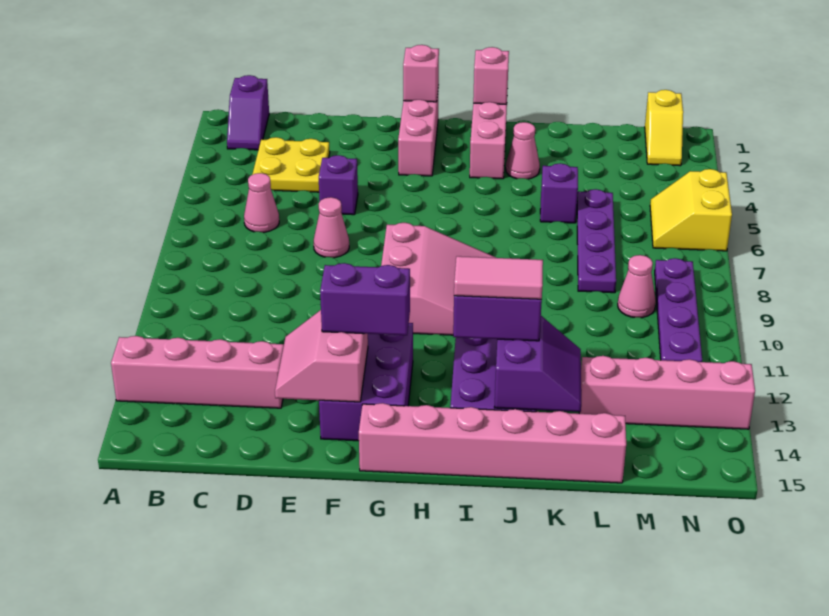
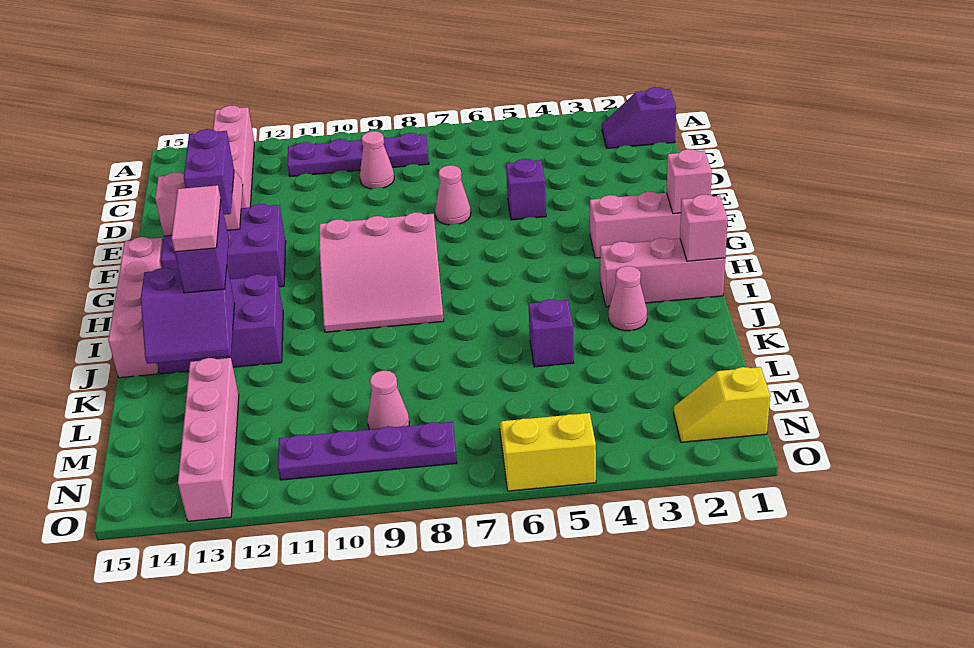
yellow plate C3:D4 level 1 -> none
pink cone C6 level 1 -> pink cone C9 level 1
pink brick G15:L15 level 1 -> pink brick G15:J15 level 1
purple plate L5:L8 level 1 -> purple plate B8:B11 level 1

